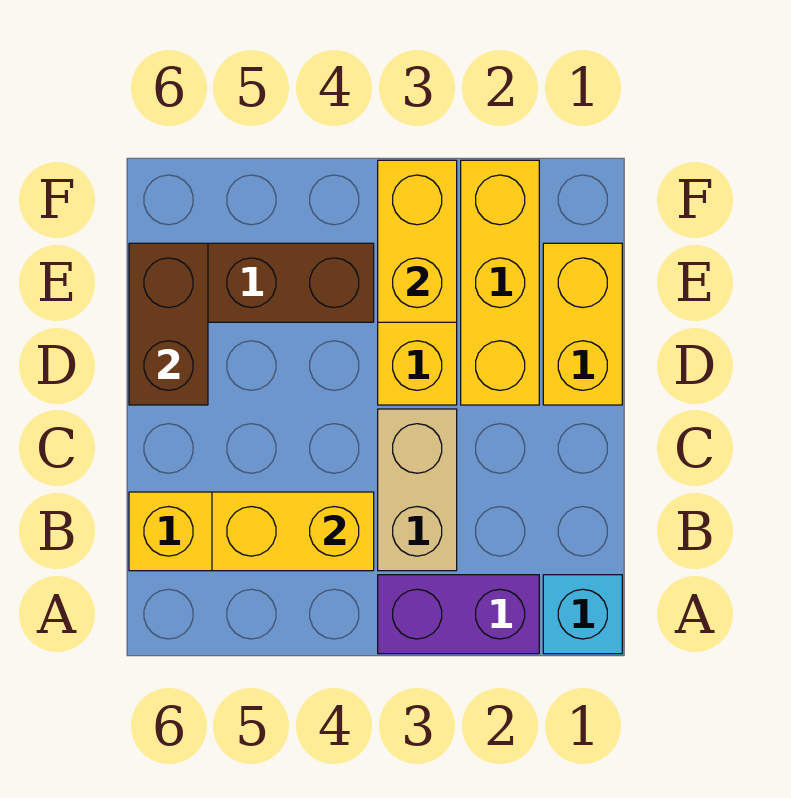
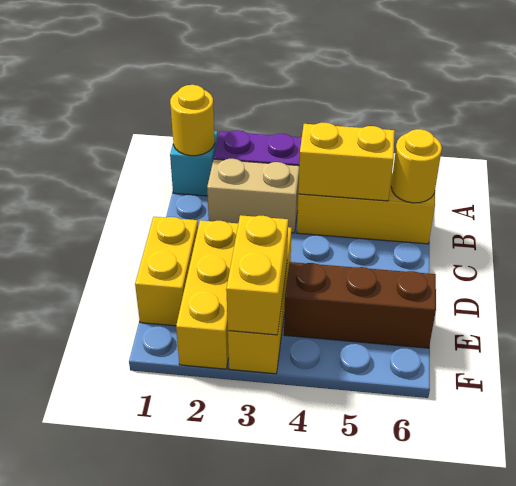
none -> yellow round brick A1 level 2
tan brick B3:C3 level 1 -> tan brick B2:B3 level 1
none -> yellow round brick B6 level 2
brown brick D6:E6 level 2 -> none

